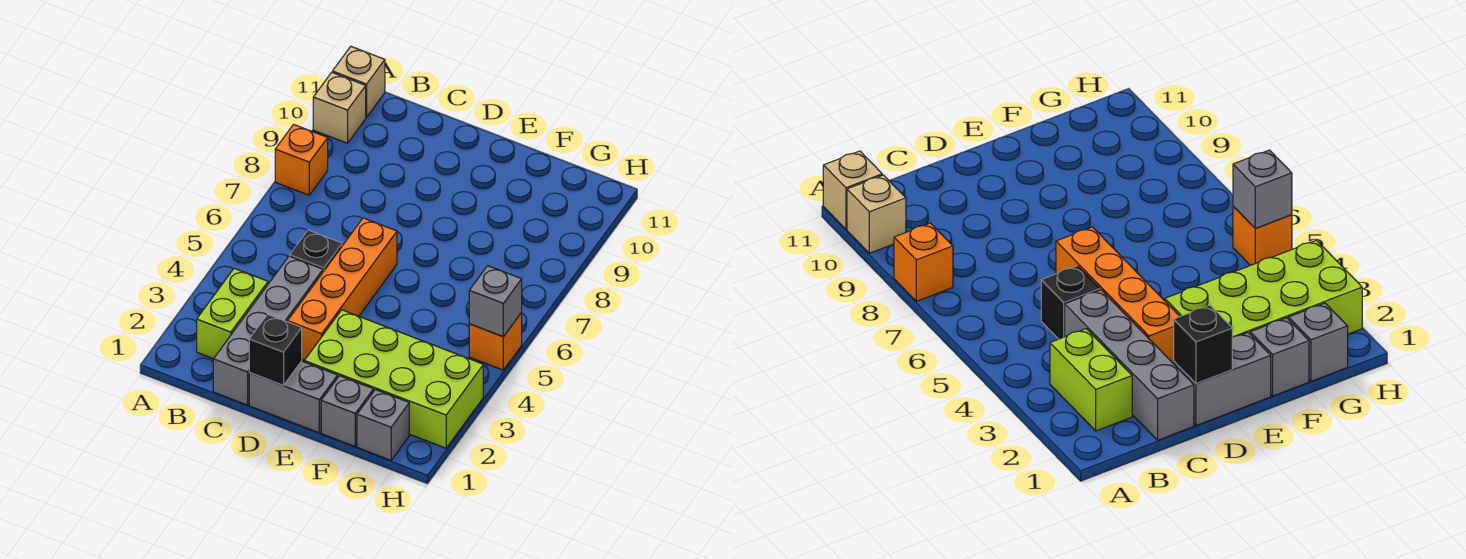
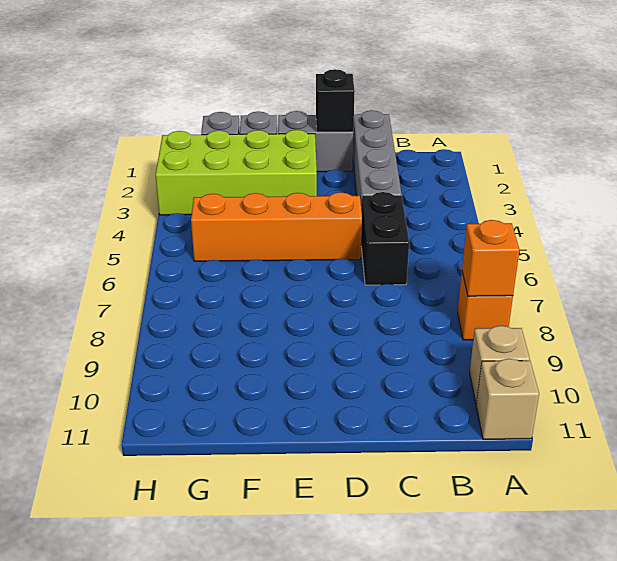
lime brick B2:B3 level 1 -> none
black brick C5 level 1 -> black brick C5:C6 level 1
orange brick D3:D6 level 1 -> orange brick D5:G5 level 1
orange brick H5 level 1 -> orange brick A8 level 2
grey brick H5 level 2 -> none

